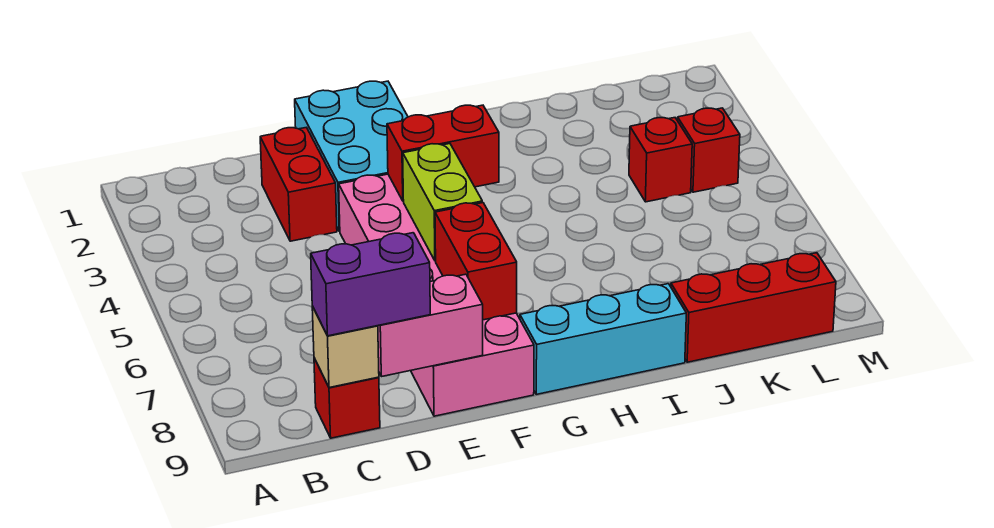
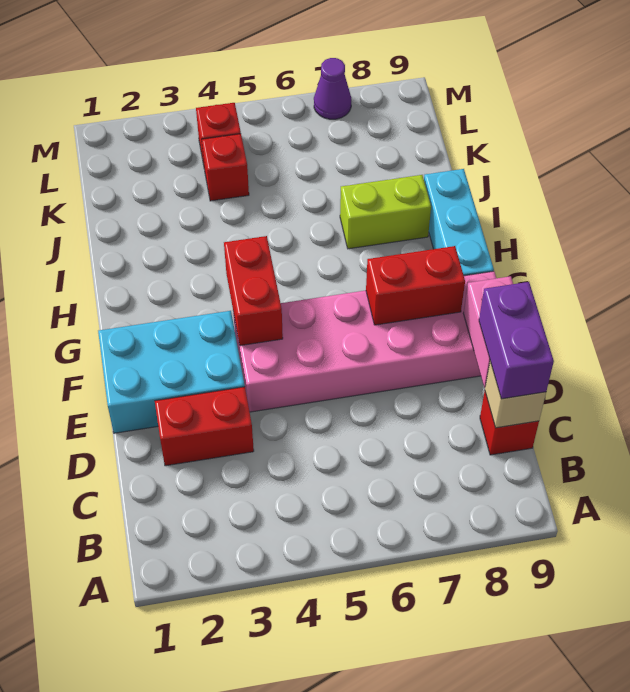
lime brick F5:F6 level 2 -> lime brick I7:I8 level 1
red brick J9:L9 level 1 -> none
none -> purple cone M7 level 1

